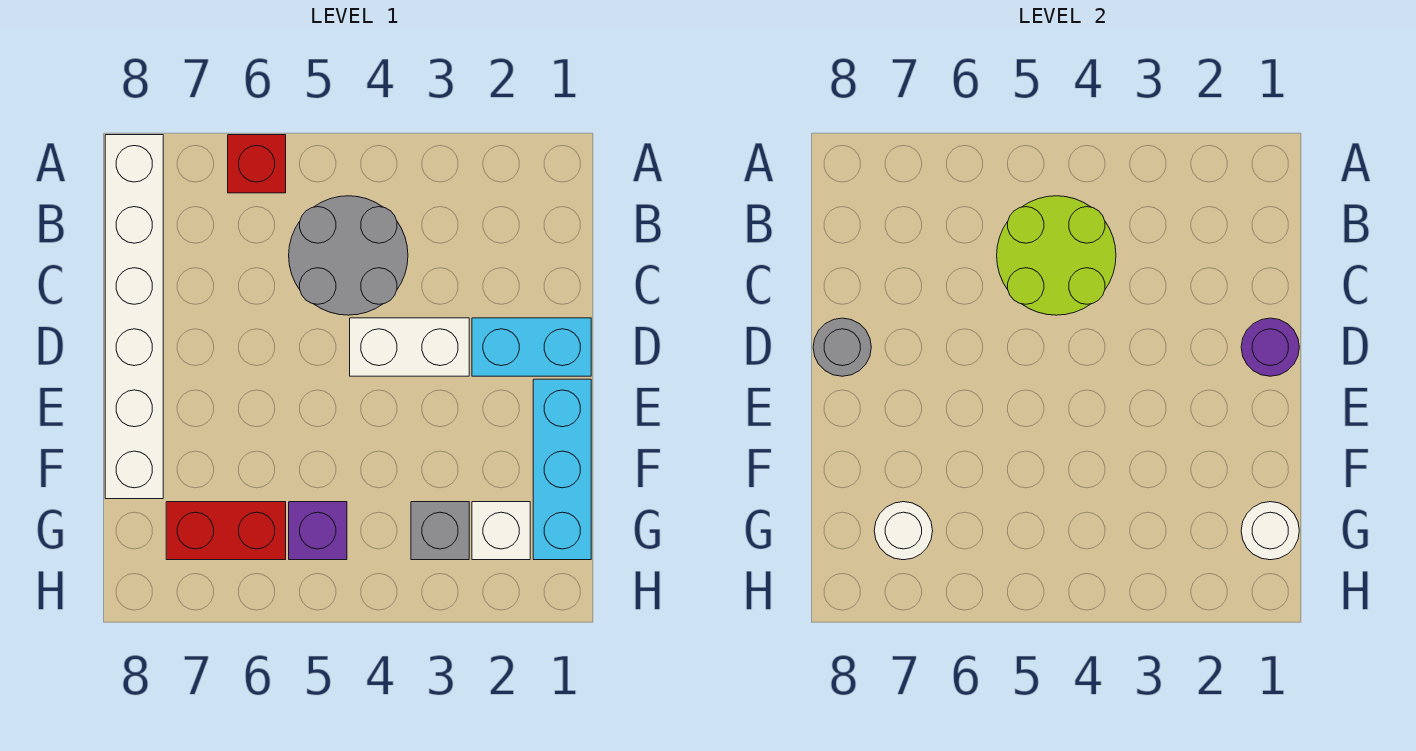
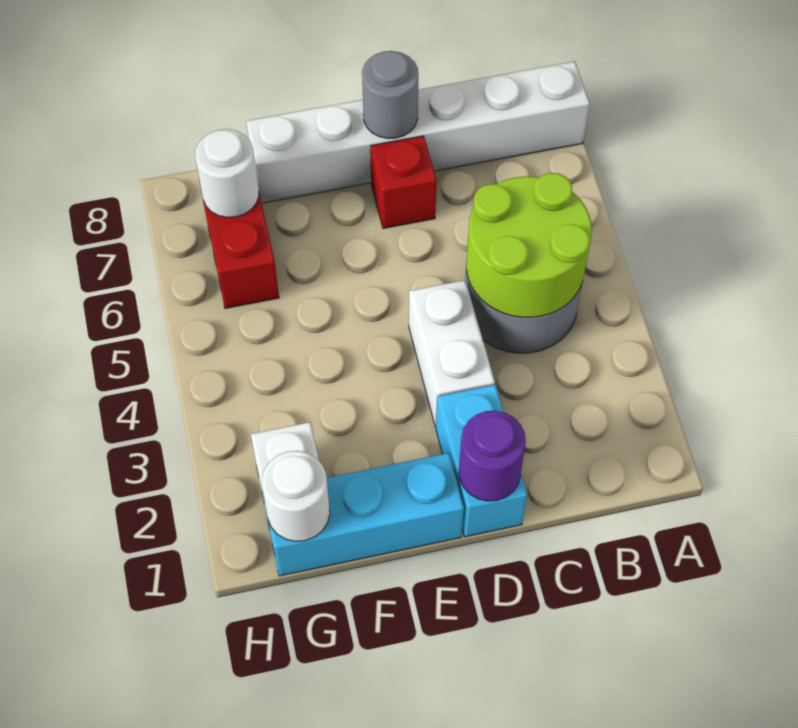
red brick A6 level 1 -> red brick D7 level 1
grey brick G3 level 1 -> none
purple brick G5 level 1 -> none

